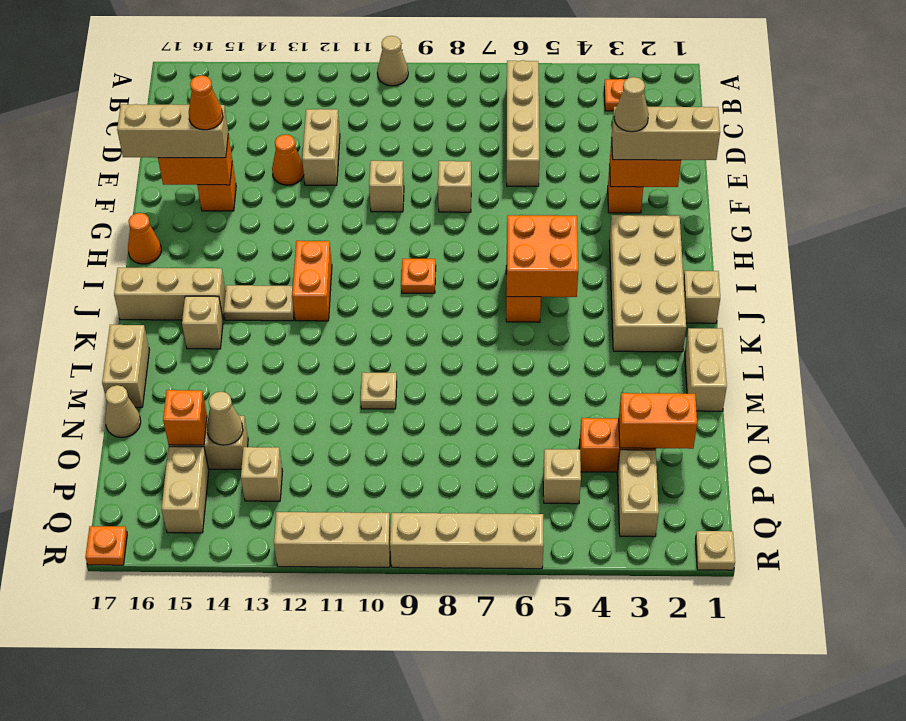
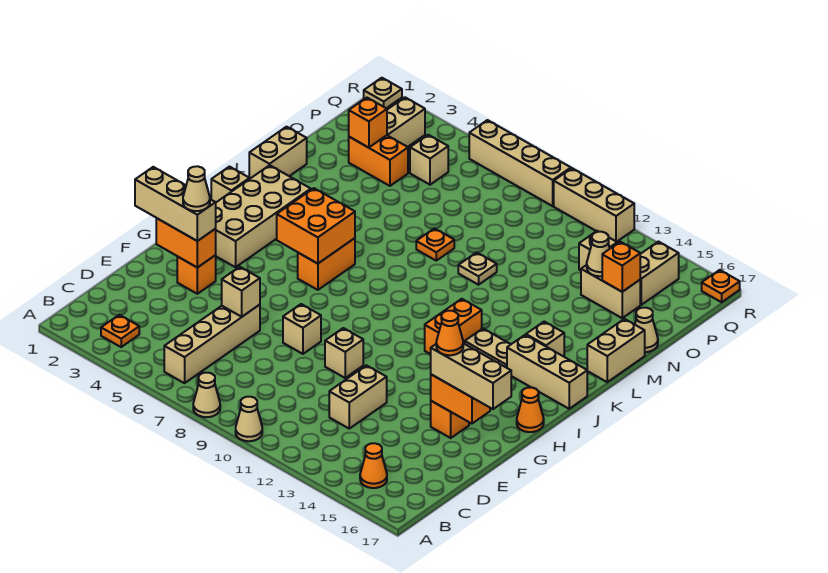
none -> tan cone A8 level 1
none -> tan brick E6 level 2
orange cone E13 level 1 -> orange cone B15 level 1
orange plate I9 level 1 -> orange plate M8 level 1
orange brick O2:O3 level 2 -> orange brick O3 level 2

